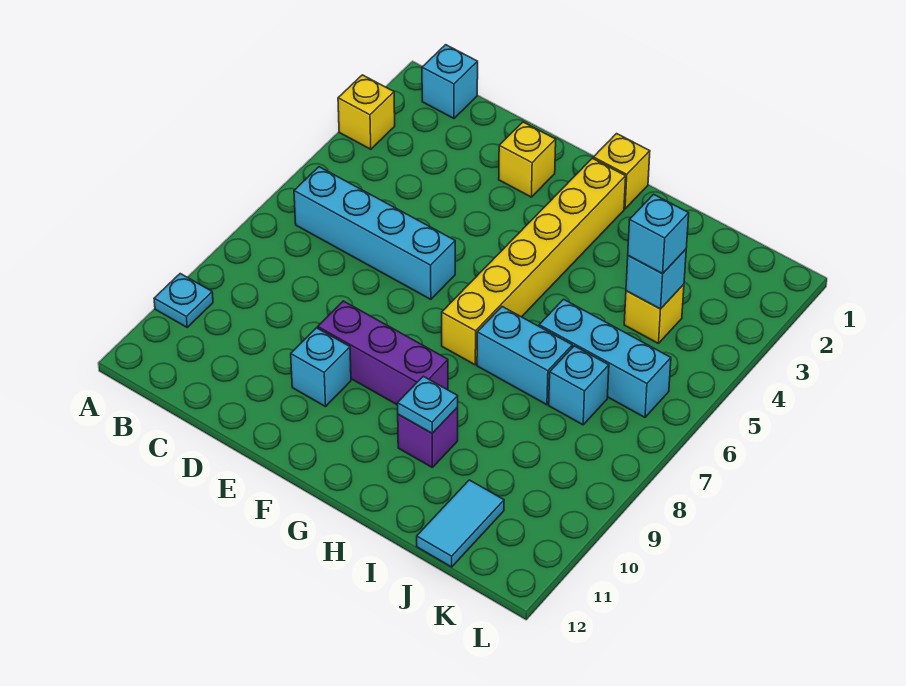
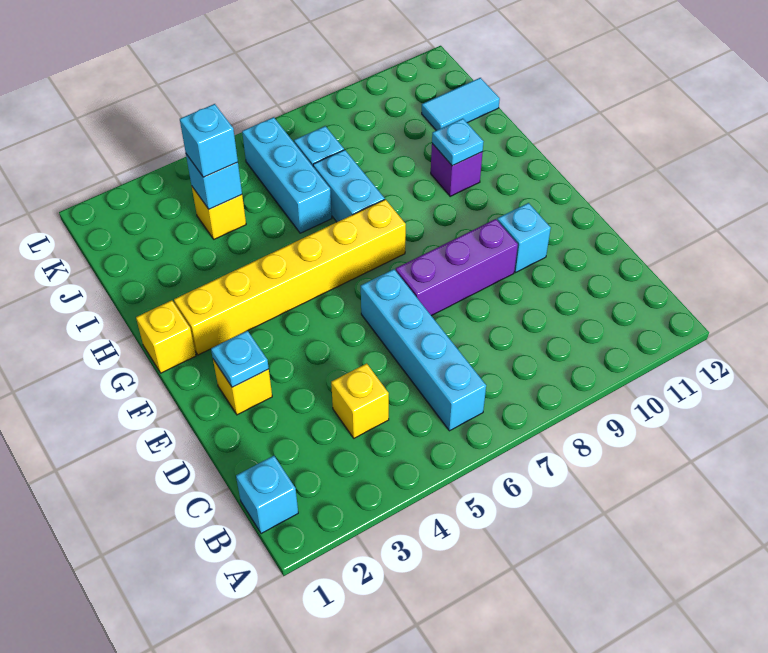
yellow brick A3 level 1 -> yellow brick C4 level 1
cyan plate A10 level 1 -> cyan plate E2 level 2
purple brick E9:G9 level 1 -> purple brick E7:E9 level 1

